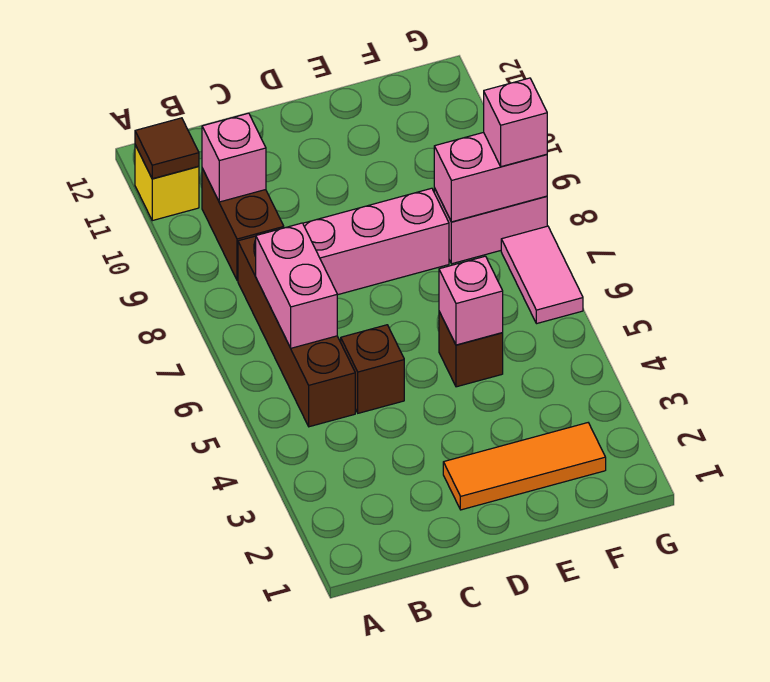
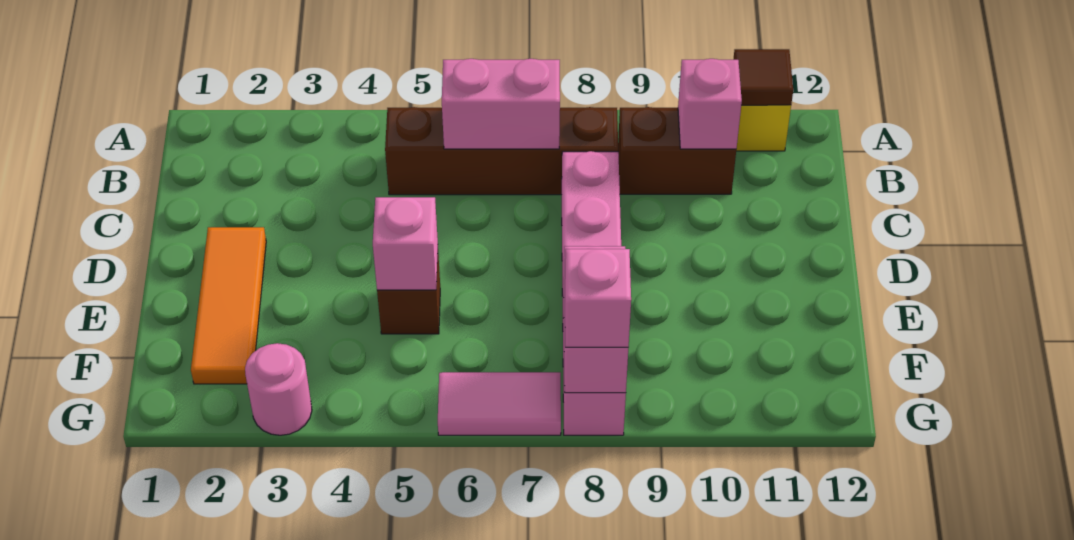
brown brick C5 level 1 -> none
none -> pink round brick G3 level 1

